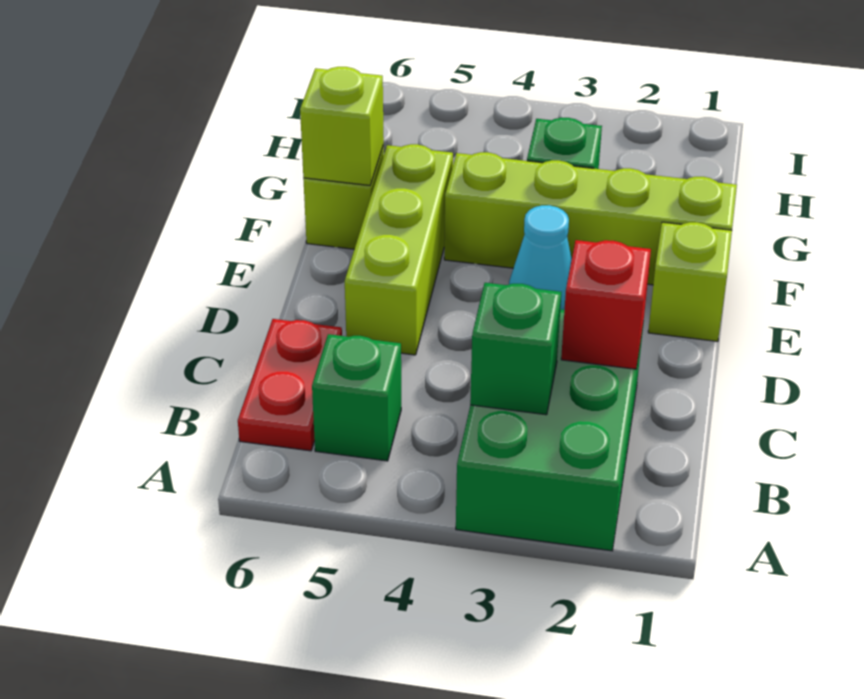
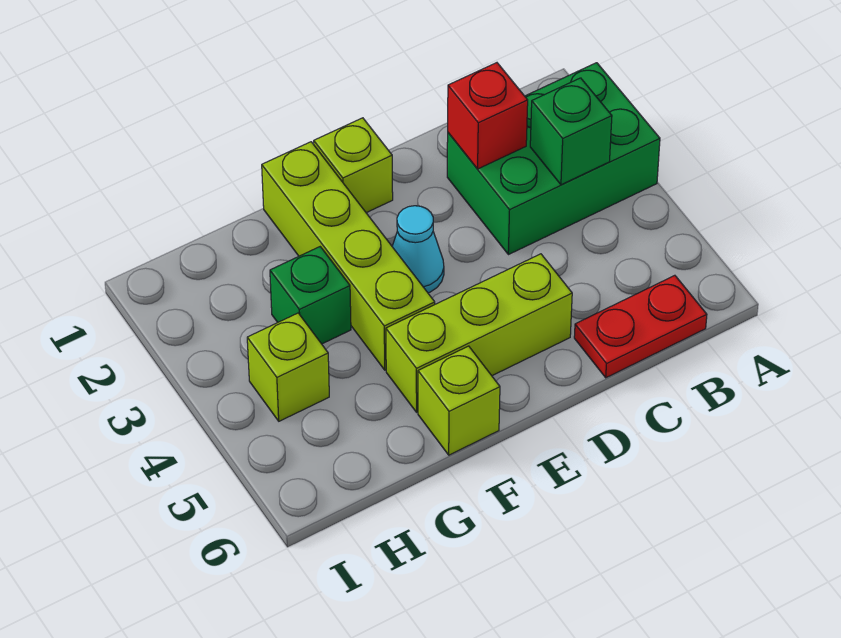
green brick B5 level 1 -> none
lime brick F6 level 2 -> lime brick H4 level 1

